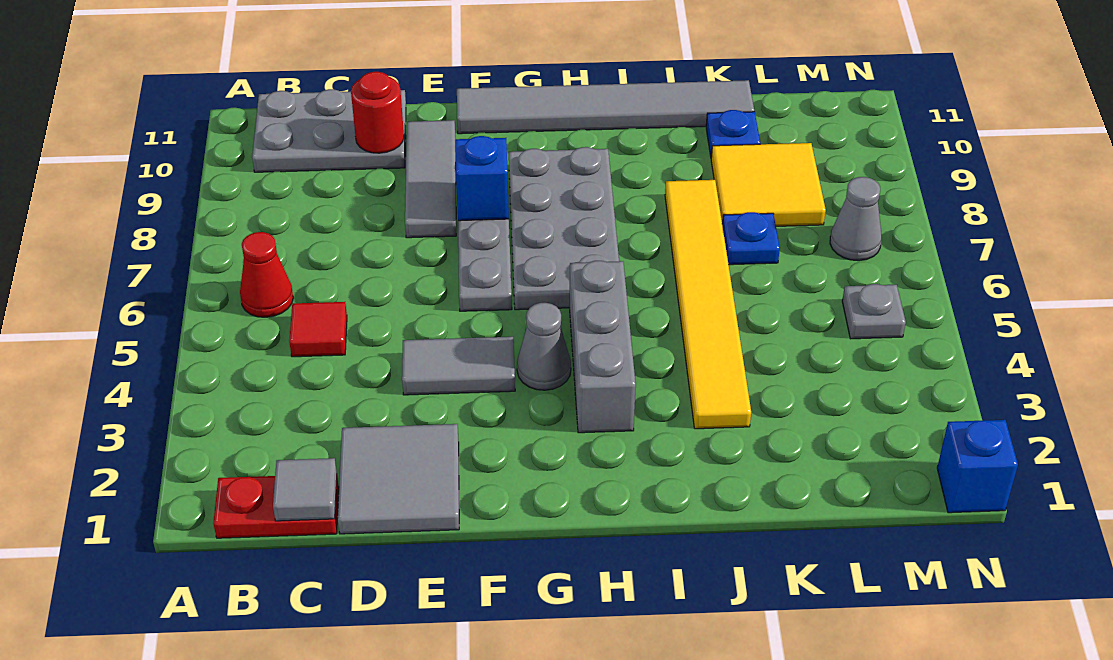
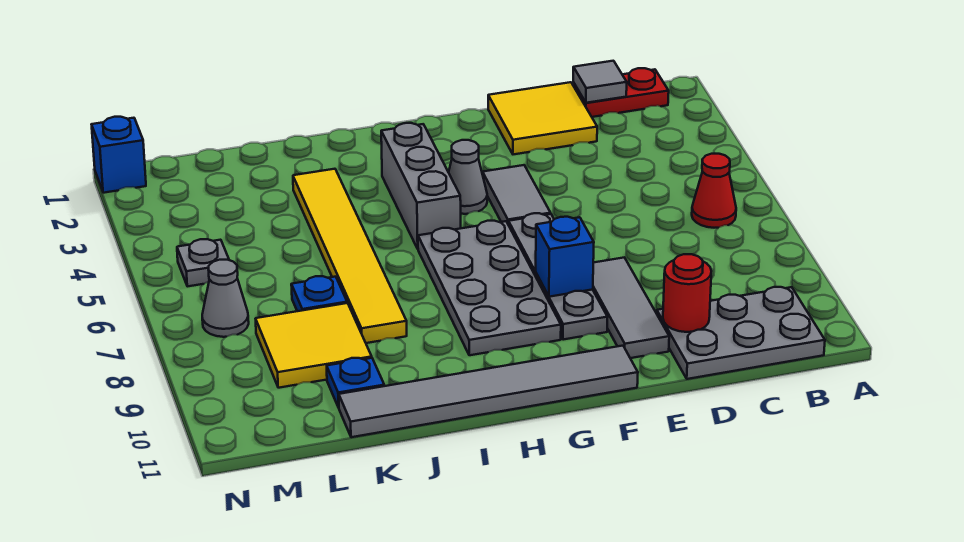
red tile C5 level 1 -> none
grey tile D1:E2 level 1 -> yellow tile D1:E2 level 1
grey tile E4:F4 level 1 -> grey tile F4:F5 level 1

